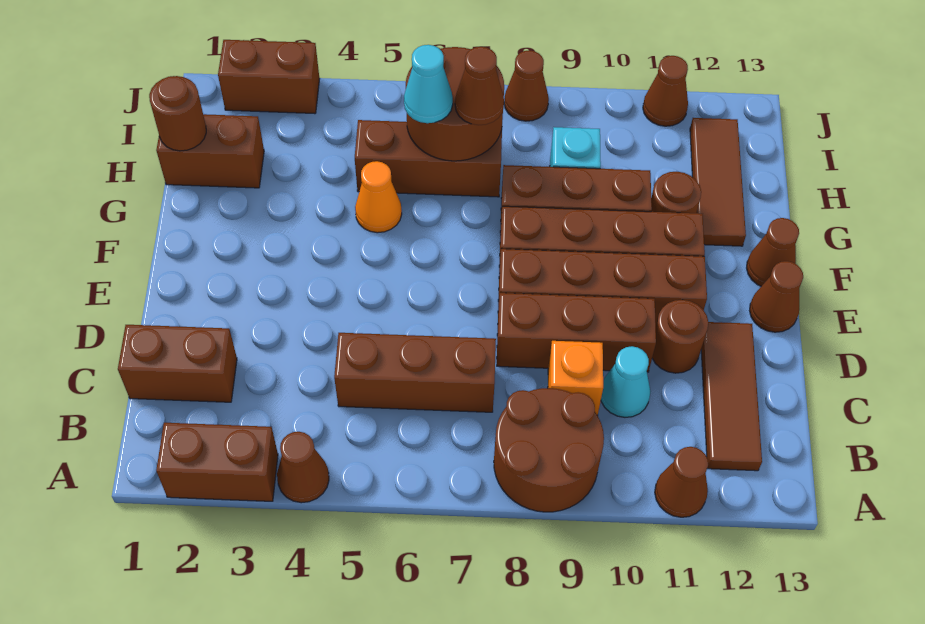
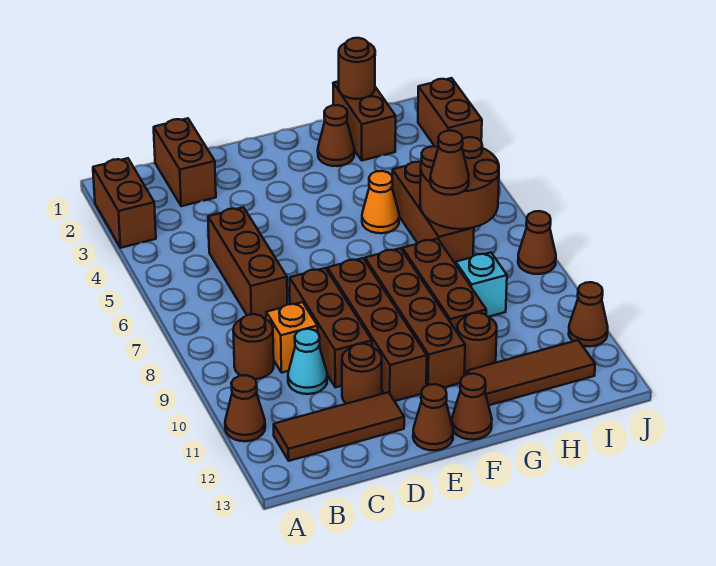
brown cone A4 level 1 -> brown cone G2 level 1
brown round brick A8:B9 level 1 -> brown round brick B9 level 1
cyan cone H6 level 3 -> none

